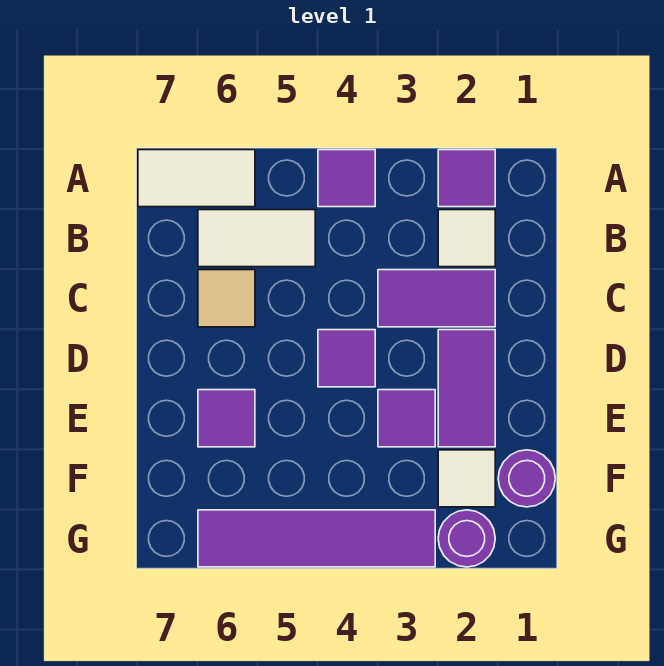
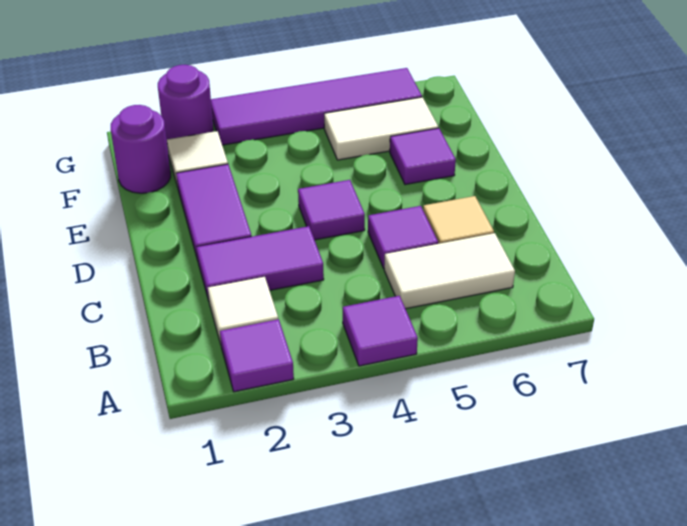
white tile A6:A7 level 1 -> white tile F5:F6 level 1
purple tile E3 level 1 -> purple tile C5 level 1

